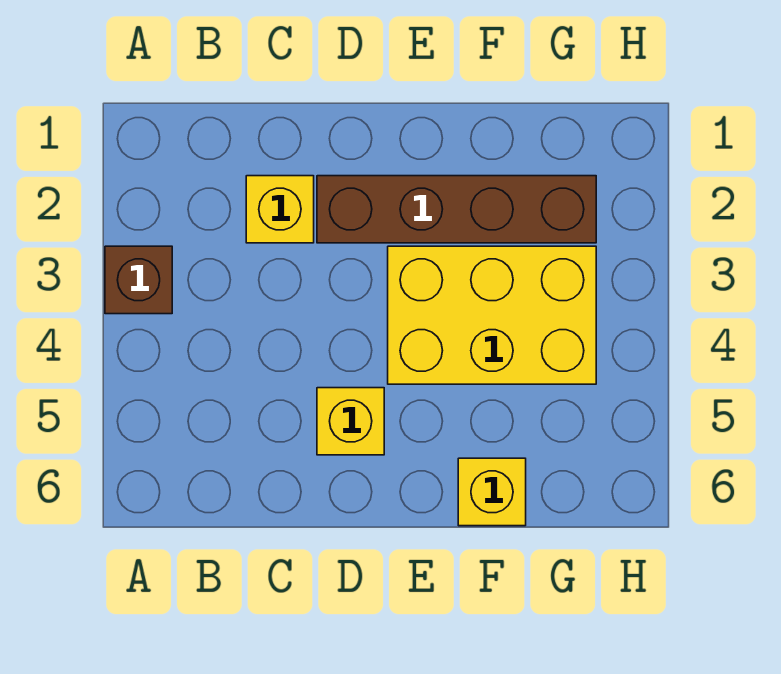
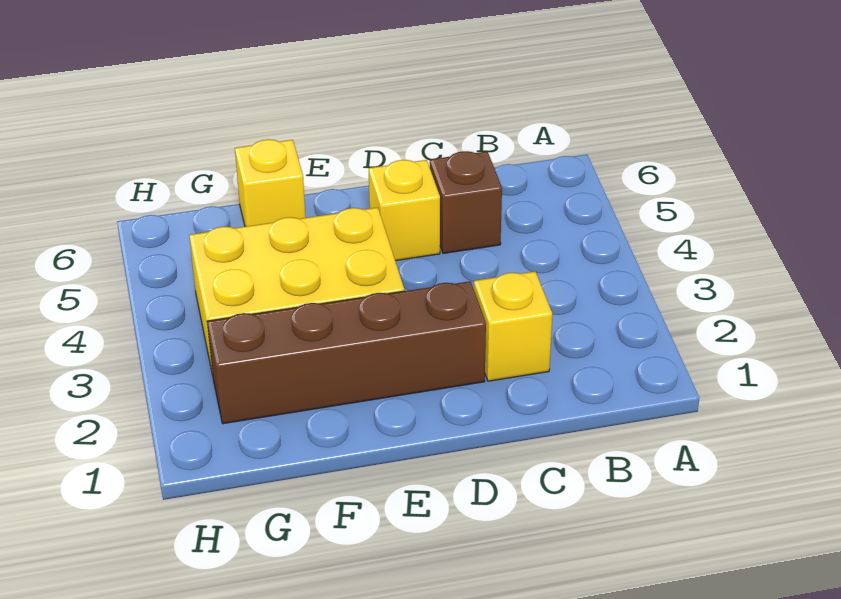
brown brick A3 level 1 -> brown brick C5 level 1

